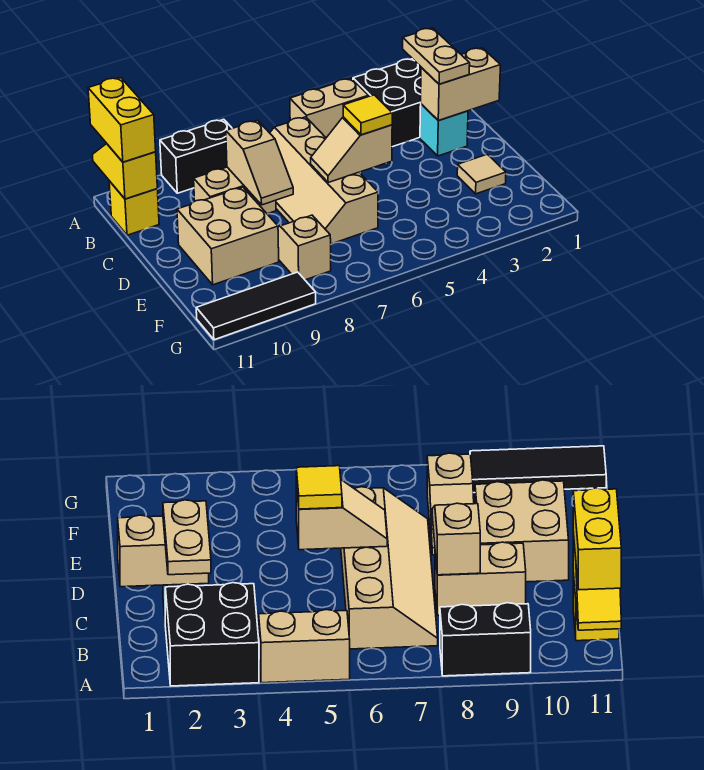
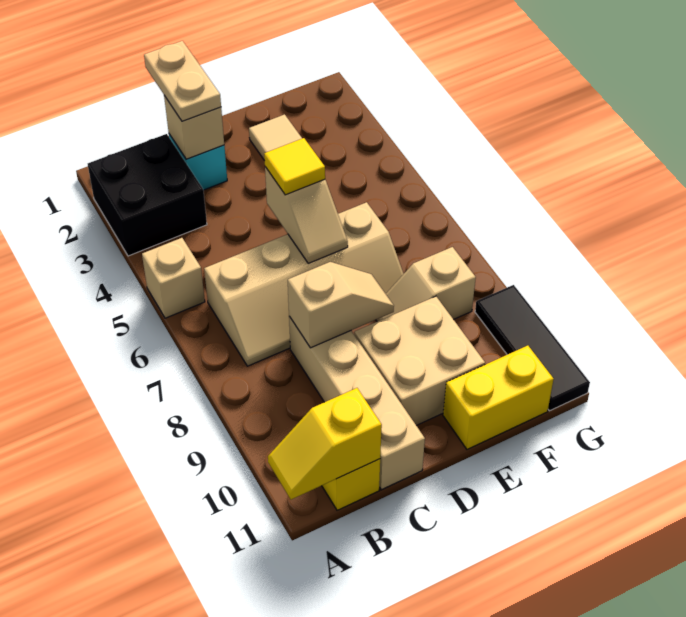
tan brick A4:A5 level 1 -> tan brick A5 level 1
black brick A8:A9 level 1 -> none
yellow brick A11:B11 level 3 -> yellow brick E11:F11 level 1
tan plate B2:C2 level 3 -> tan plate C1:C2 level 3
tan brick C1:C2 level 2 -> tan brick C2 level 2
tan brick C8:C9 level 1 -> tan brick C8:C11 level 1

